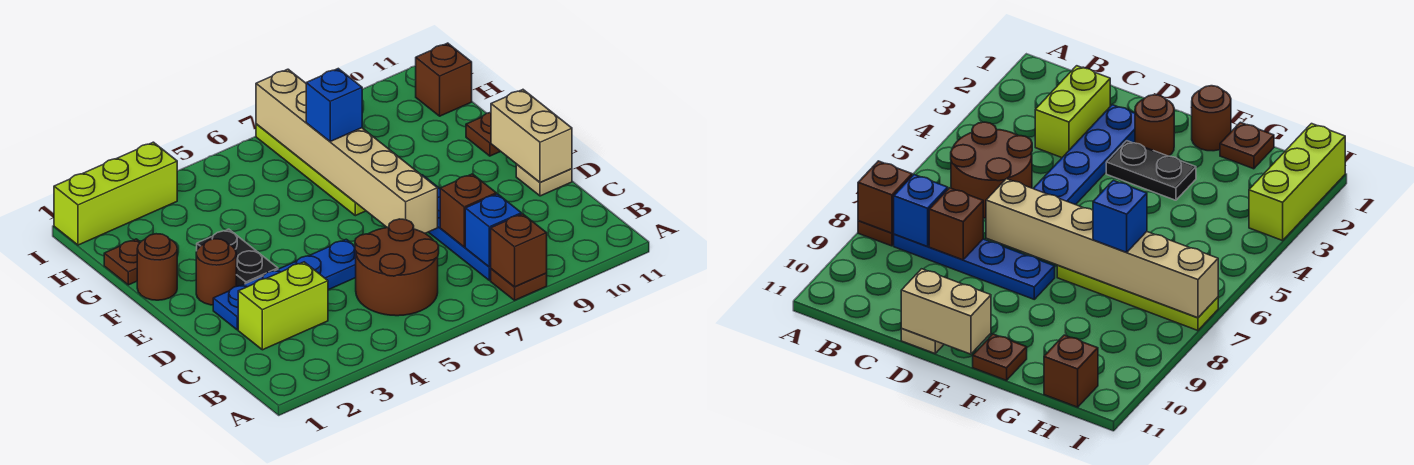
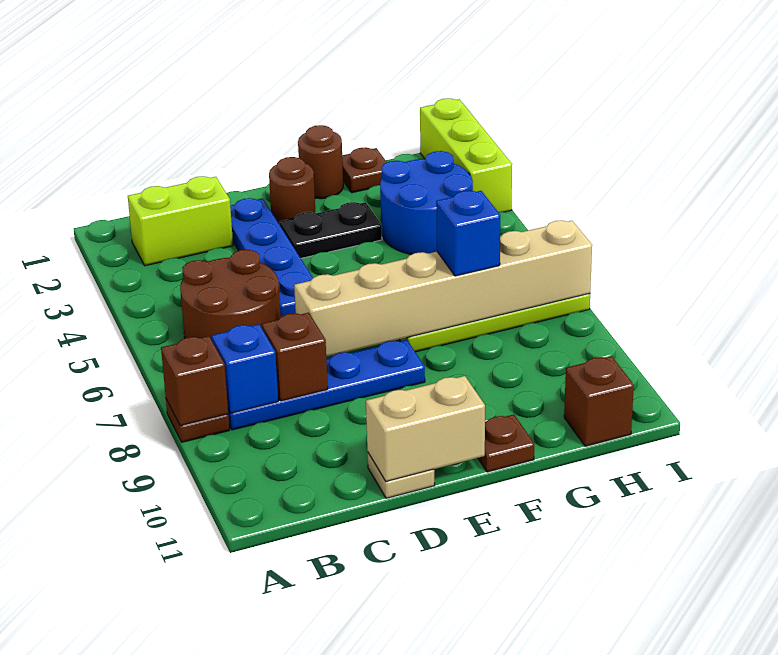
lime brick C2:C3 level 1 -> lime brick B2:C2 level 1
none -> blue round brick G3:H4 level 1

